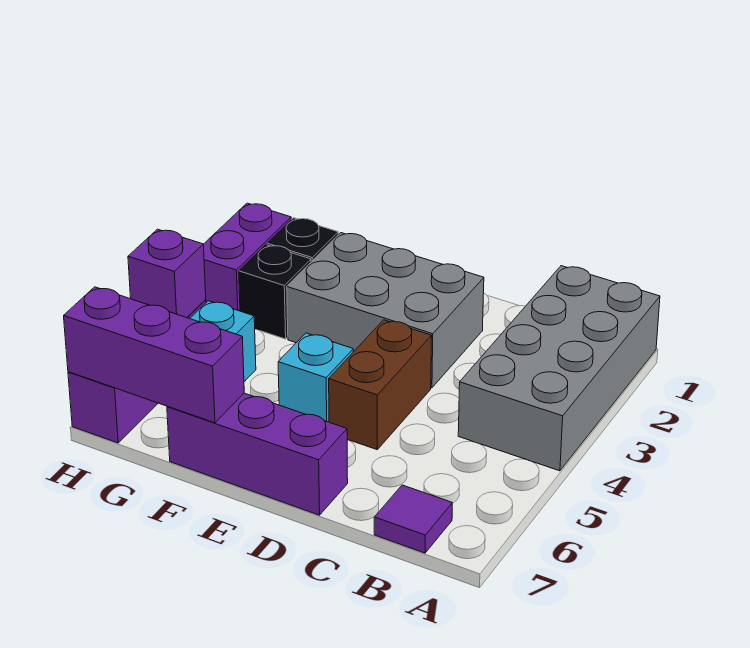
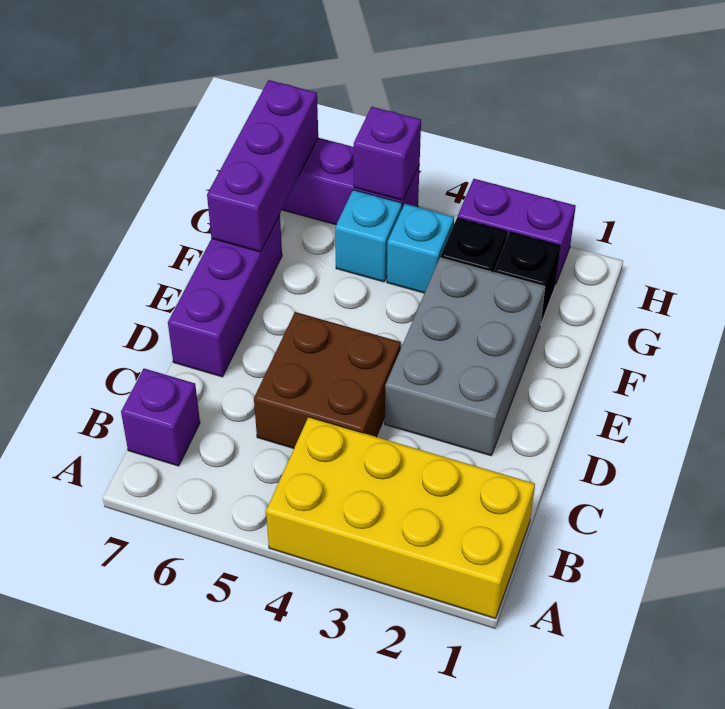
grey brick A1:B4 level 1 -> yellow brick A1:B4 level 1
purple tile B7 level 1 -> purple brick B7 level 1
brown brick D4:D5 level 1 -> brown brick C4:D5 level 1
cyan brick E5 level 1 -> cyan brick G4 level 1

